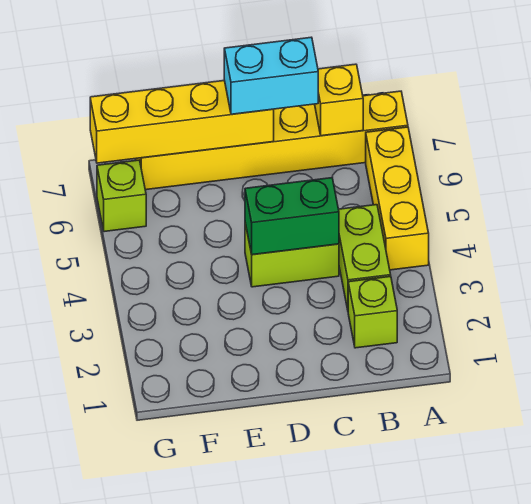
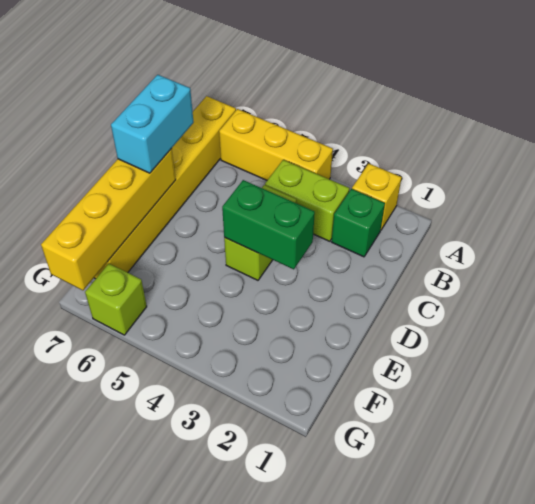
lime brick B2 level 1 -> green brick B2 level 1
yellow brick B7 level 2 -> yellow brick A2 level 1
green brick C4:D4 level 2 -> green brick D3:D4 level 2

